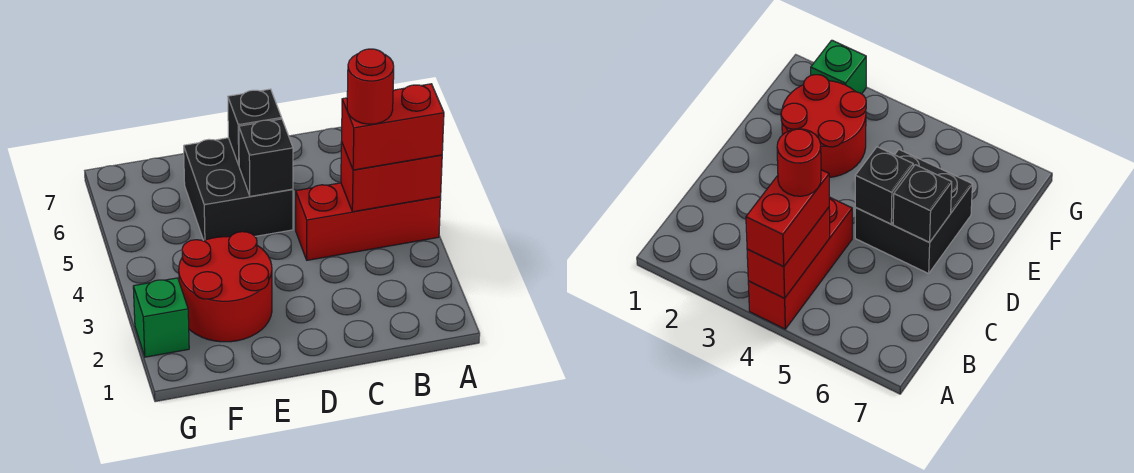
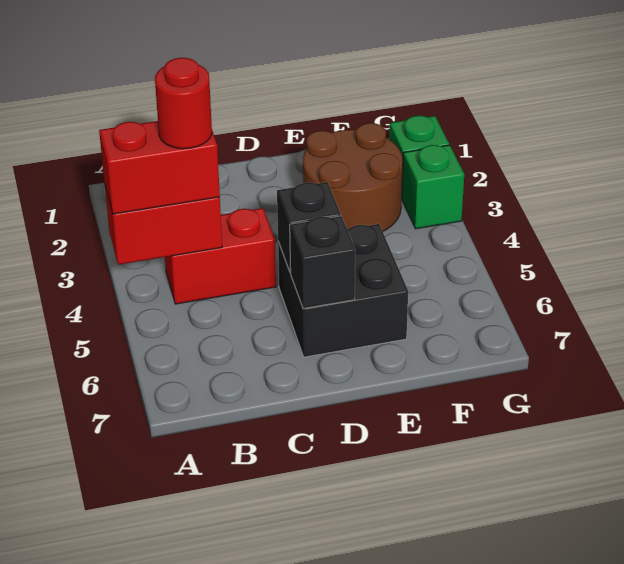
red brick A4:C4 level 1 -> red brick B4:C4 level 1
red round brick E2:F3 level 1 -> brown round brick E2:F3 level 1
none -> green brick G3 level 1

